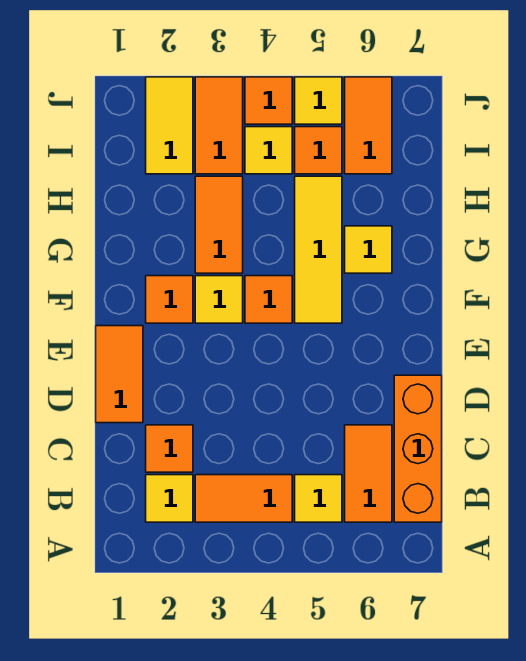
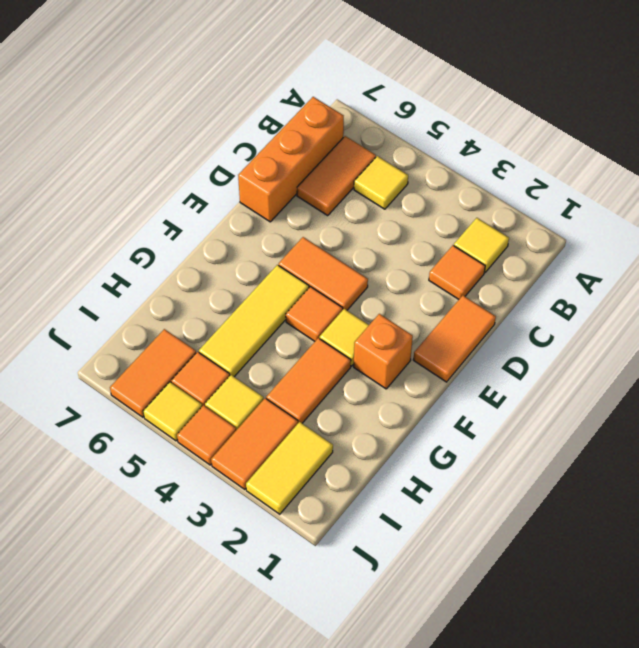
orange tile B3:B4 level 1 -> orange tile E4:E5 level 1
orange tile F2 level 1 -> orange brick F2 level 1
yellow tile G6 level 1 -> none

